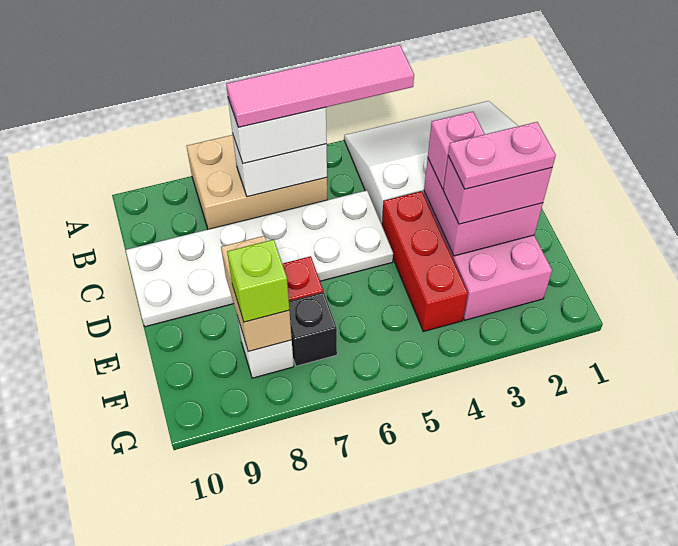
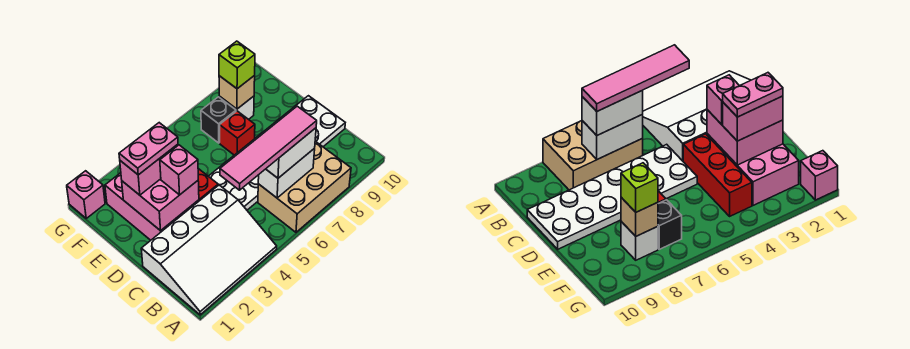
tan brick E8:F8 level 2 -> tan brick F8 level 2
none -> pink brick G1 level 1

